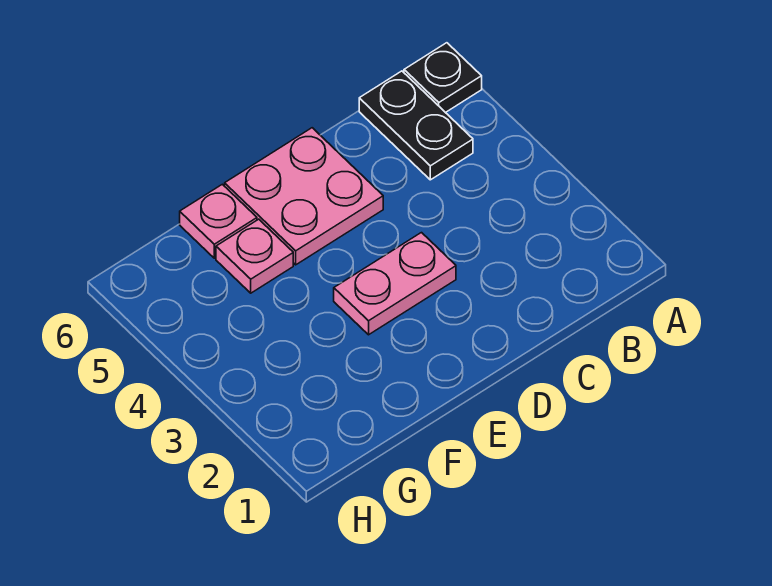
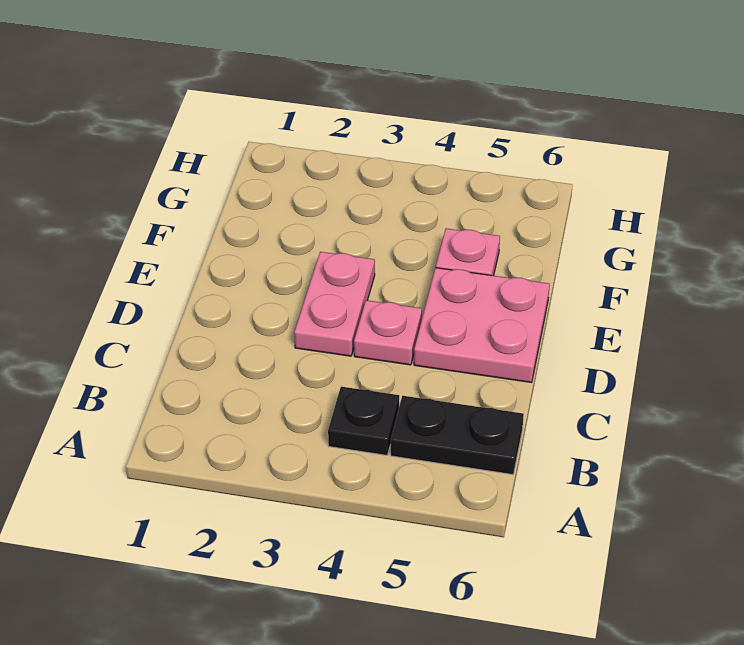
black plate A6 level 1 -> black plate B4 level 1
pink plate F6 level 1 -> pink plate D4 level 1

